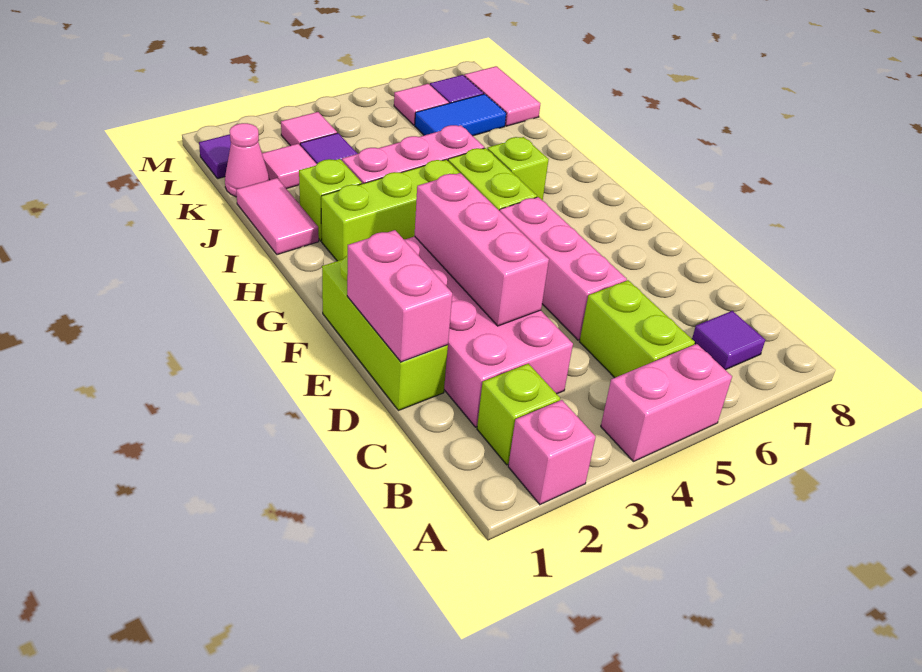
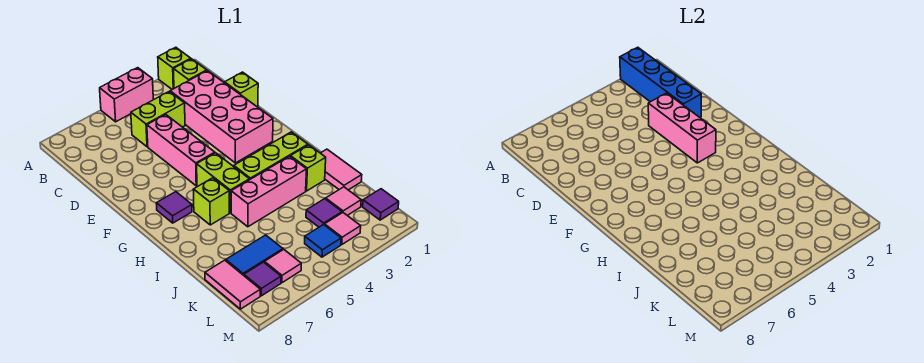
pink brick A2 level 1 -> lime brick A2 level 1
none -> blue brick A2:D2 level 2
lime brick B5:C5 level 1 -> lime brick C4:C5 level 1
purple tile B7 level 1 -> purple tile G7 level 1
lime brick D1:F1 level 1 -> lime brick D1 level 1
pink brick D1:E1 level 2 -> none
pink cone K1 level 1 -> none
none -> blue tile L4 level 1

